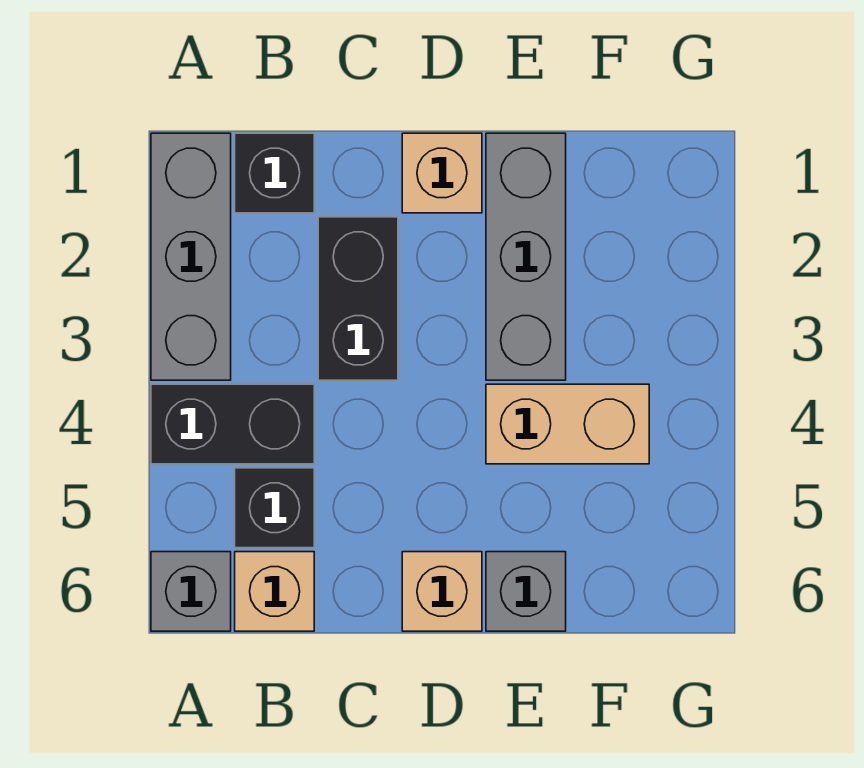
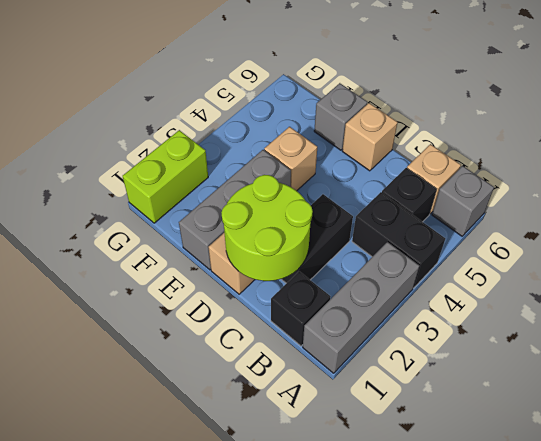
none -> lime round brick C1:D2 level 2
tan brick E4:F4 level 1 -> tan brick E4 level 1
none -> lime brick G1:G2 level 1

